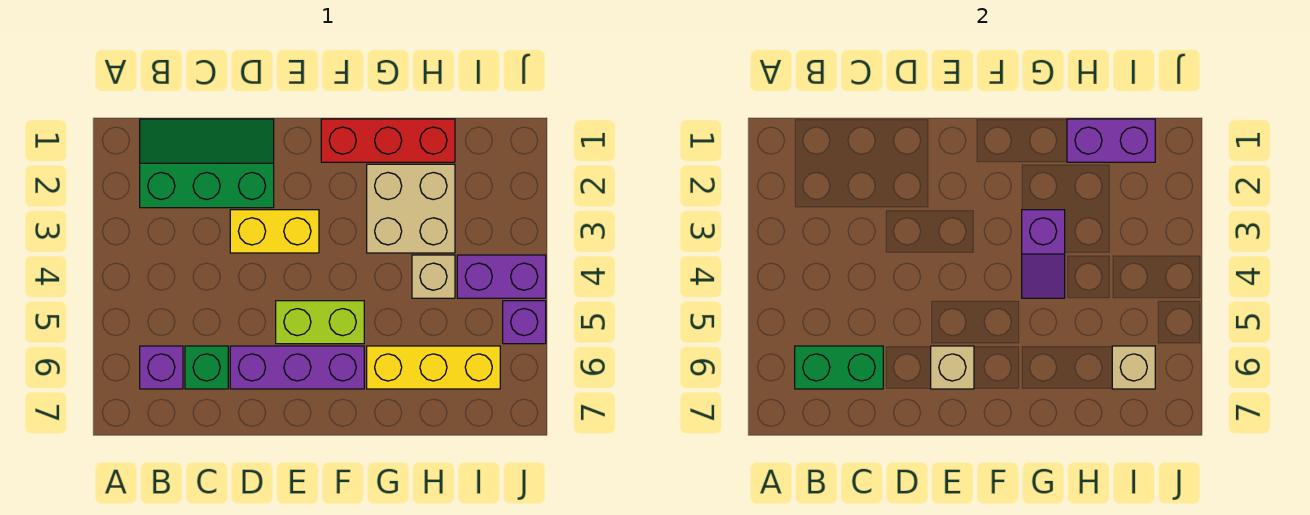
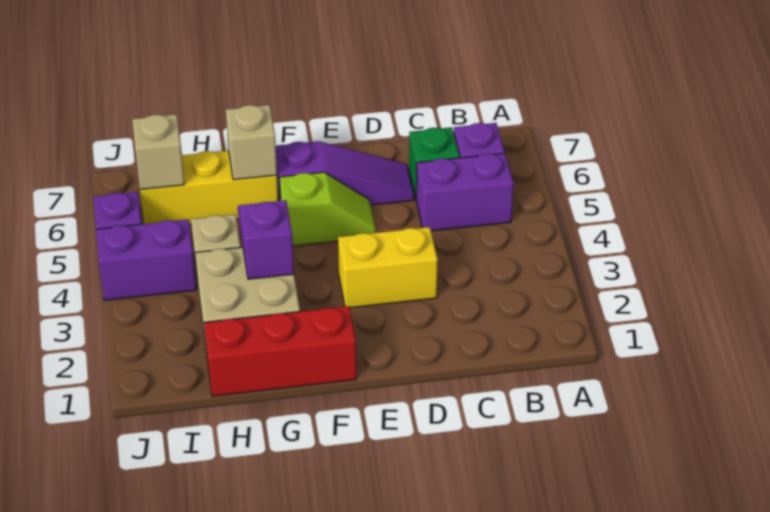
green slope B1:D2 level 1 top 2 -> none
green brick B6:C6 level 2 -> none
purple brick D6:F6 level 1 -> purple slope D6:F6 level 1 top F
lime brick E5:F5 level 1 -> lime slope E5:F5 level 1 top F
tan brick E6 level 2 -> tan brick G6 level 2
purple brick H1:I1 level 2 -> purple brick B5:C5 level 1

